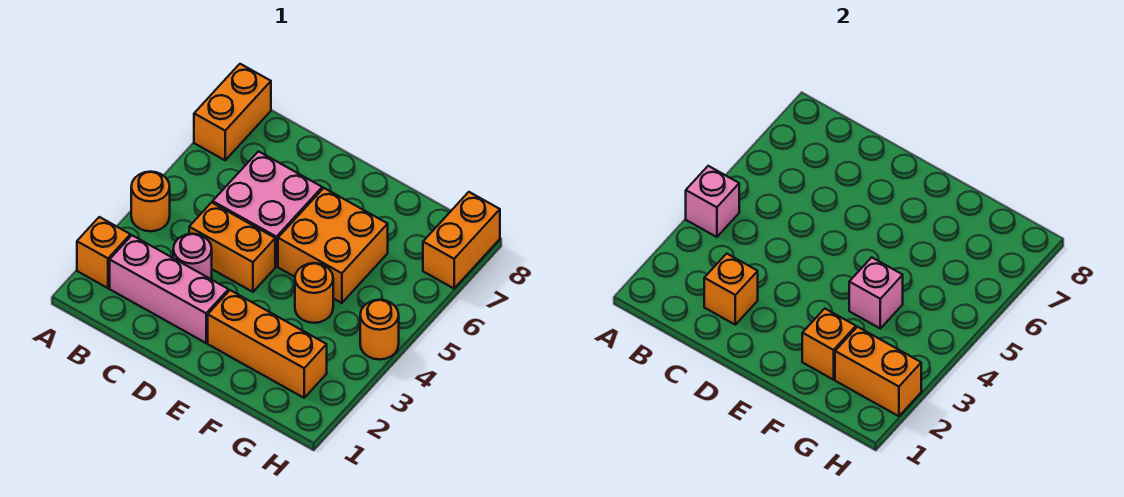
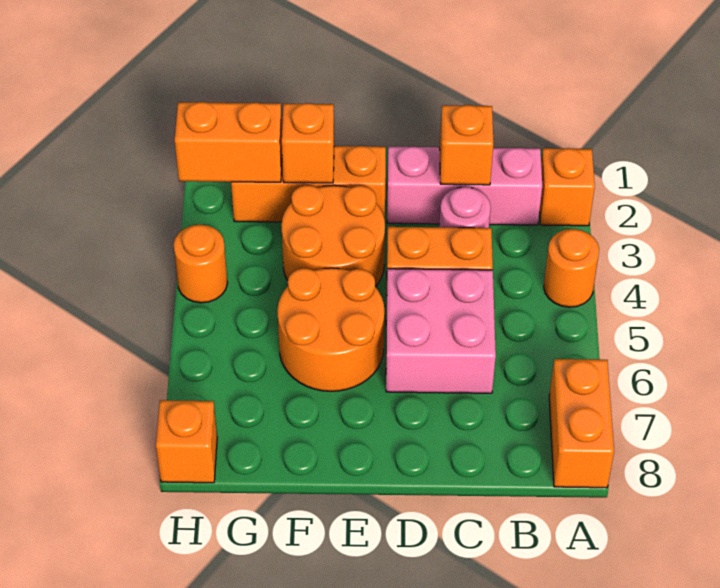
pink brick A4 level 2 -> none
orange brick E5:F6 level 1 -> orange round brick E5:F6 level 1
orange round brick F4 level 1 -> orange round brick E3:F4 level 1
pink brick F4 level 2 -> none
orange brick H7:H8 level 1 -> orange brick H8 level 1

